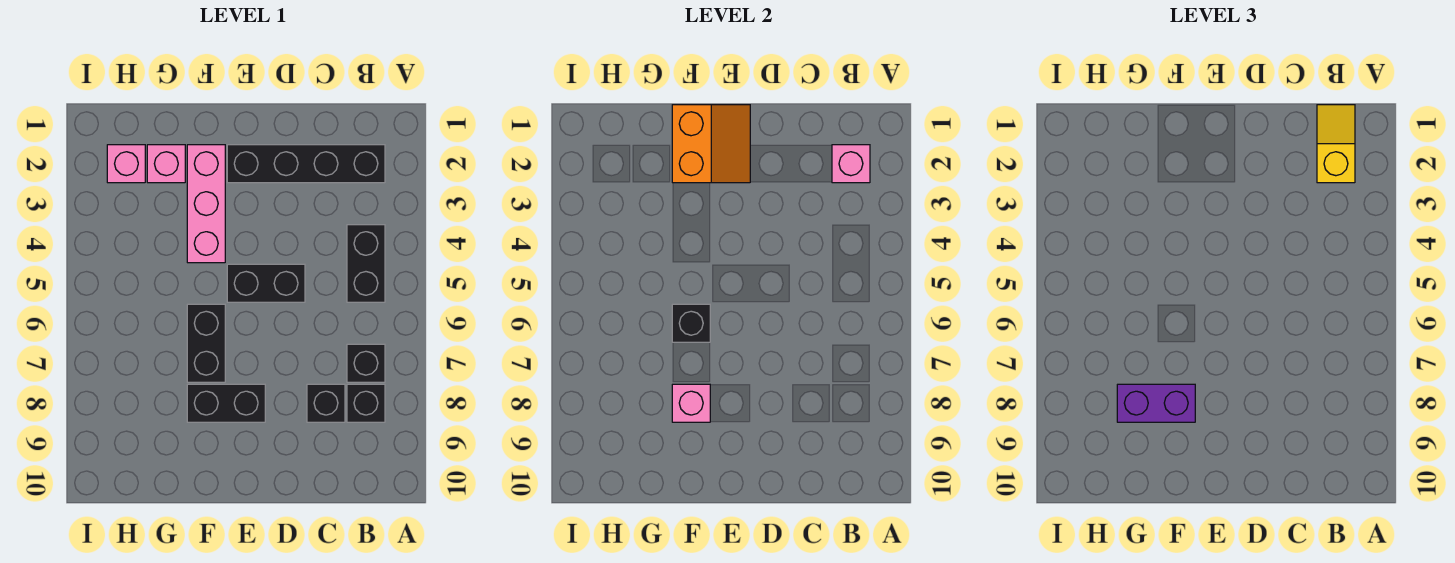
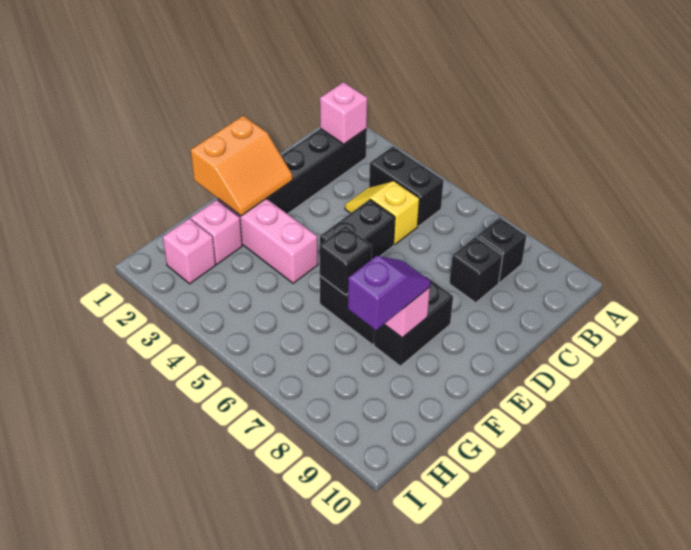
yellow slope B1:B2 level 3 top 2 -> yellow slope C4:C5 level 1 top 5
black brick B7 level 1 -> none
orange slope E1:F2 level 2 top F -> orange slope E1:F2 level 2 top 1
purple brick F8:G8 level 3 -> purple slope F8:G8 level 3 top G

